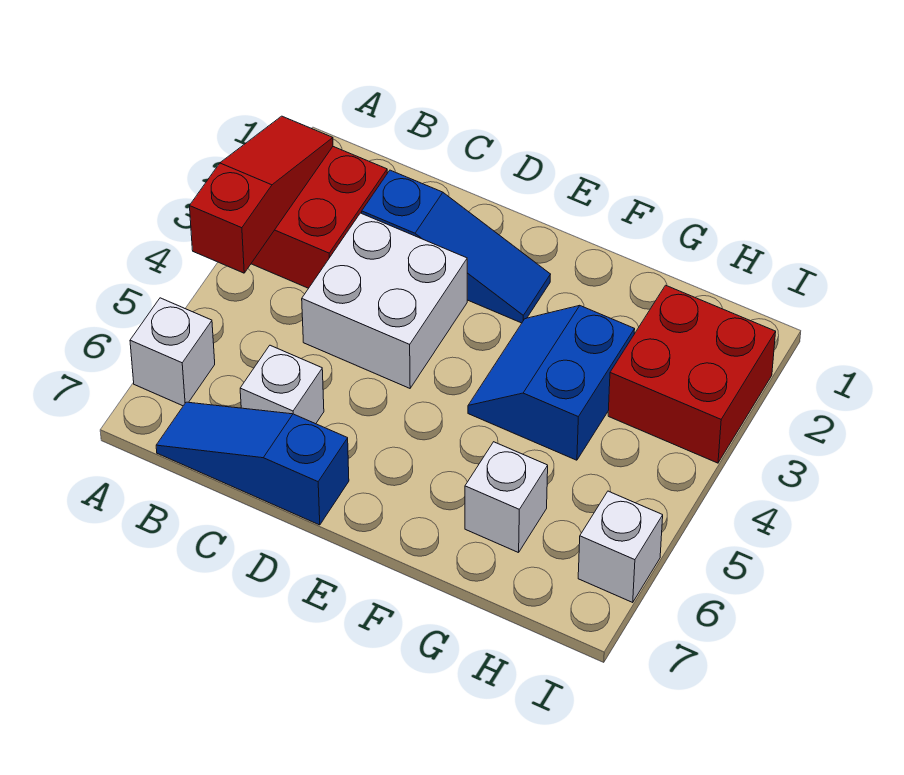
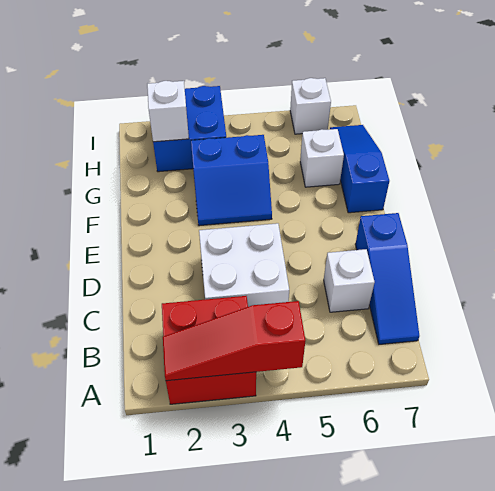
white brick A6 level 1 -> white brick H2 level 2
blue slope C2:E2 level 1 top C -> blue slope F7:H7 level 1 top F
red brick H2:I3 level 1 -> blue brick H2:I3 level 1

